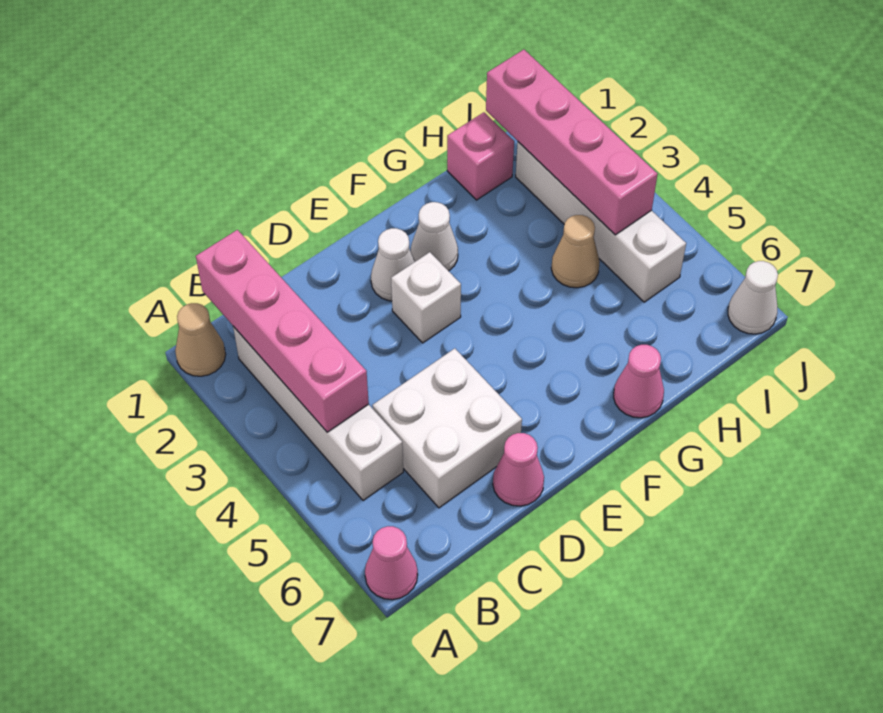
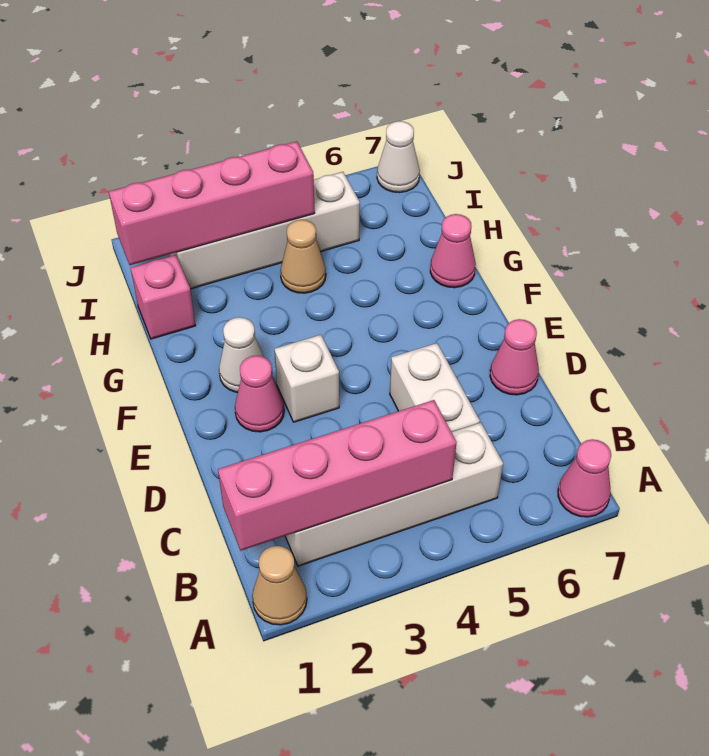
white brick C5:D6 level 1 -> white brick C5:D5 level 1
white cone E2 level 1 -> pink cone E2 level 1

